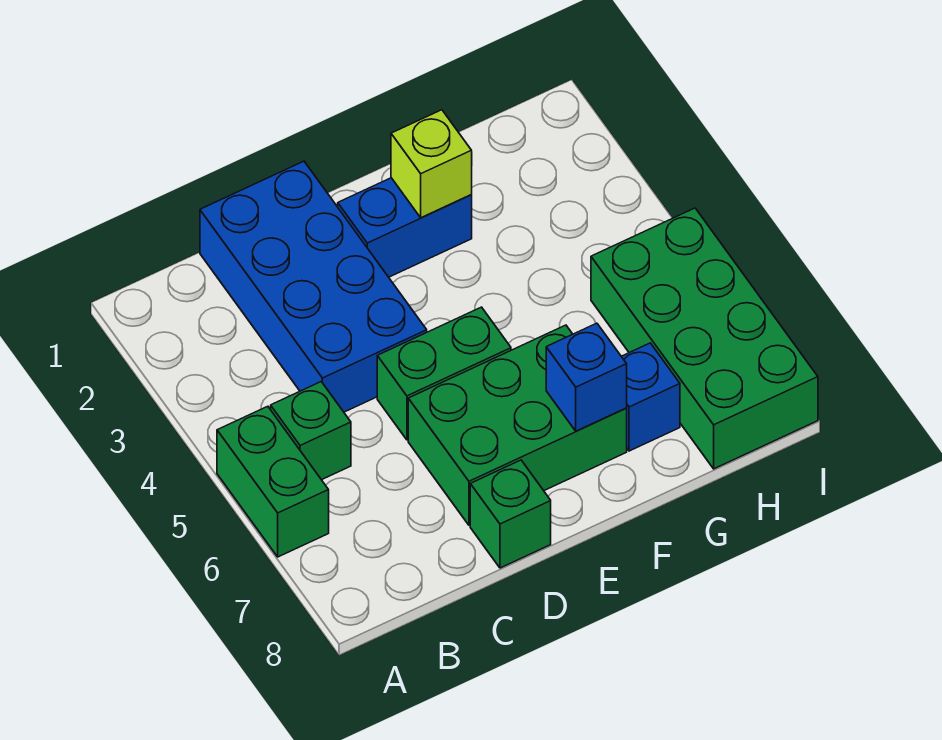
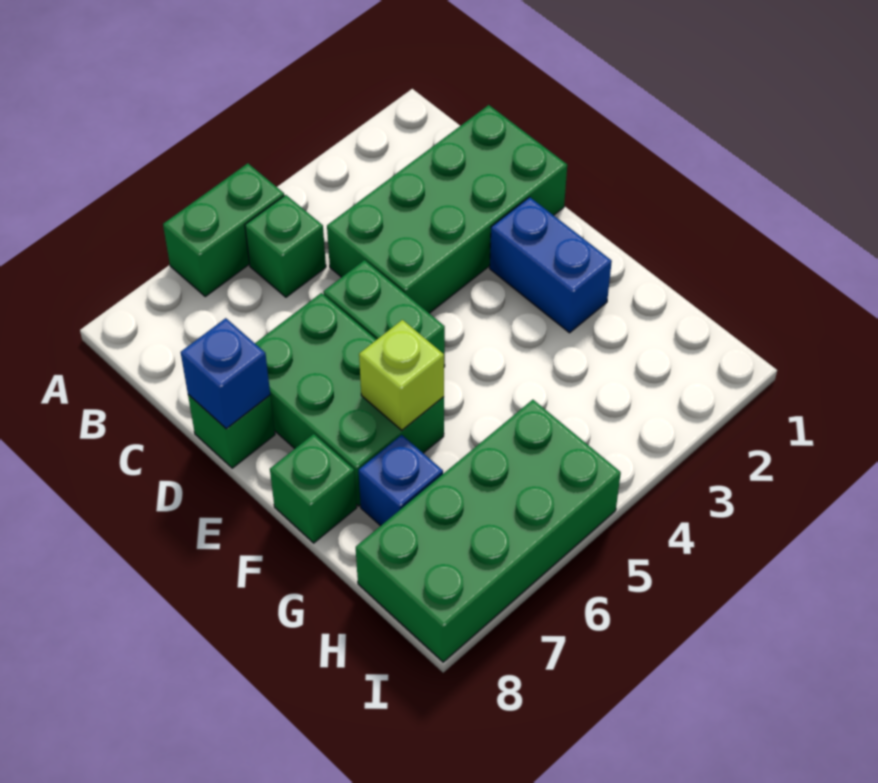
blue brick C1:D4 level 1 -> green brick C1:D4 level 1
lime brick F2 level 2 -> lime brick F6 level 2
blue brick F7 level 2 -> blue brick D8 level 2
none -> green brick F8 level 1

